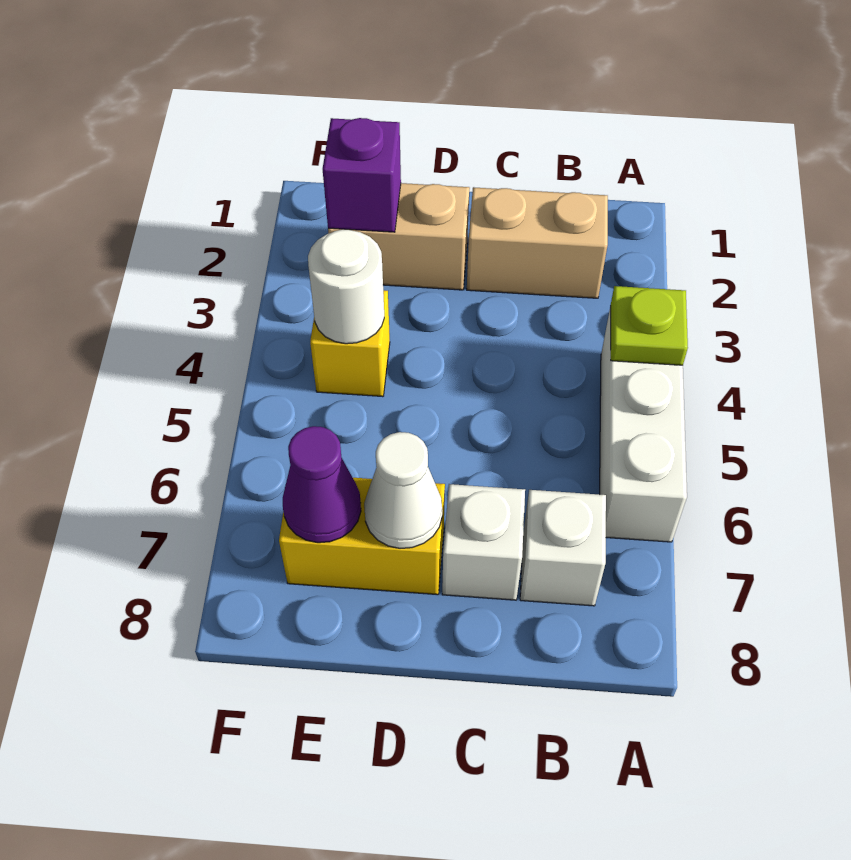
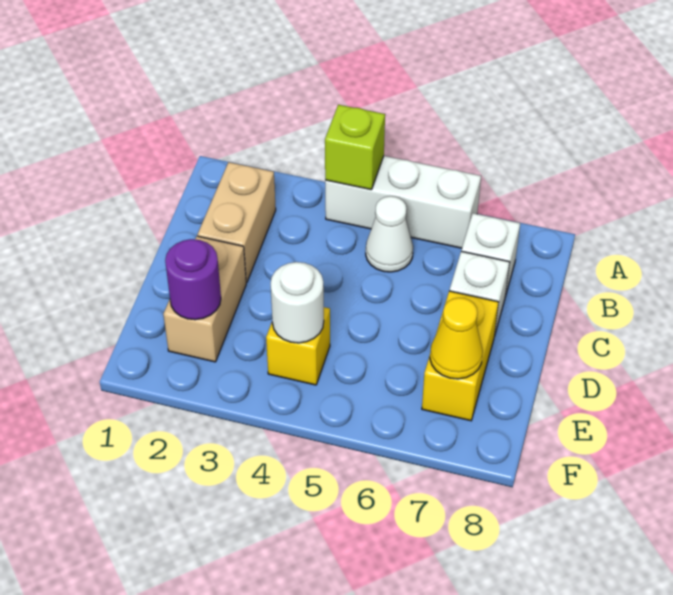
lime plate A4 level 2 -> lime brick A4 level 2
white cone D7 level 2 -> white cone B5 level 1
purple brick E2 level 2 -> purple round brick E2 level 2
purple cone E7 level 2 -> yellow cone E7 level 2

